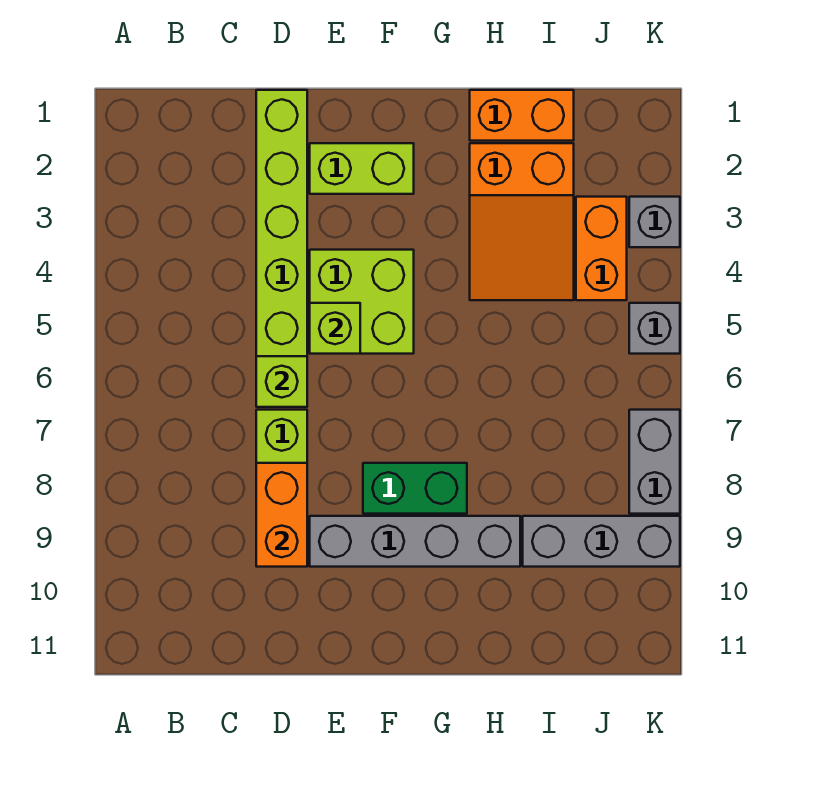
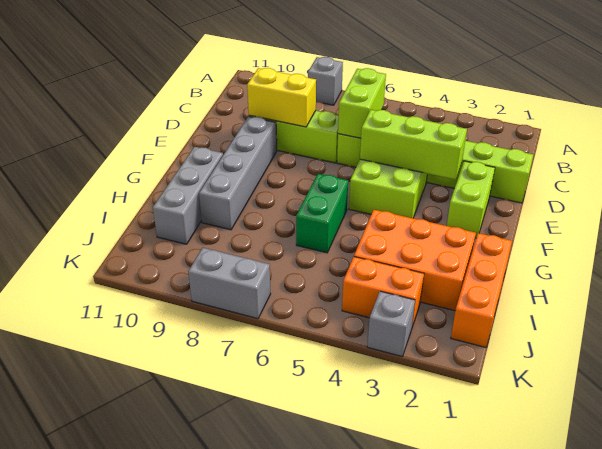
lime brick D6 level 2 -> lime brick C6:D6 level 2
orange brick D8:D9 level 2 -> yellow brick D8:D9 level 2
lime brick E5 level 2 -> lime brick E3:E5 level 2
green brick F8:G8 level 1 -> green brick G6:H6 level 1
orange brick H1:I1 level 1 -> orange brick H1:J1 level 1
orange slope H2:I4 level 1 top 2 -> orange brick H2:I4 level 1
grey brick I9:K9 level 1 -> grey brick G10:I10 level 1
grey brick K5 level 1 -> grey brick A8 level 1

